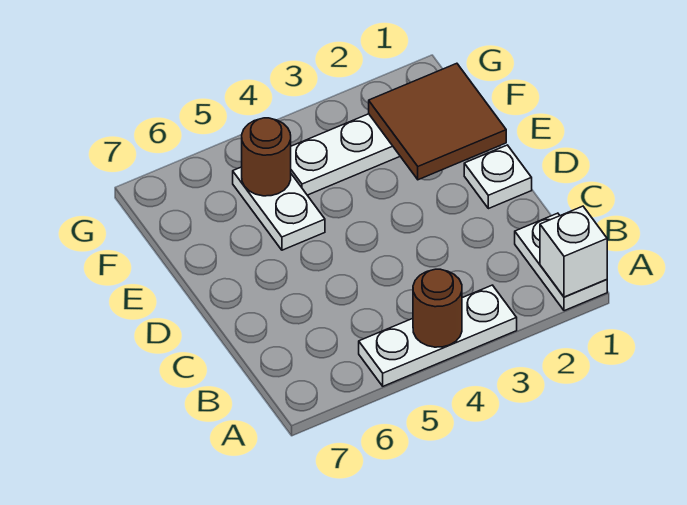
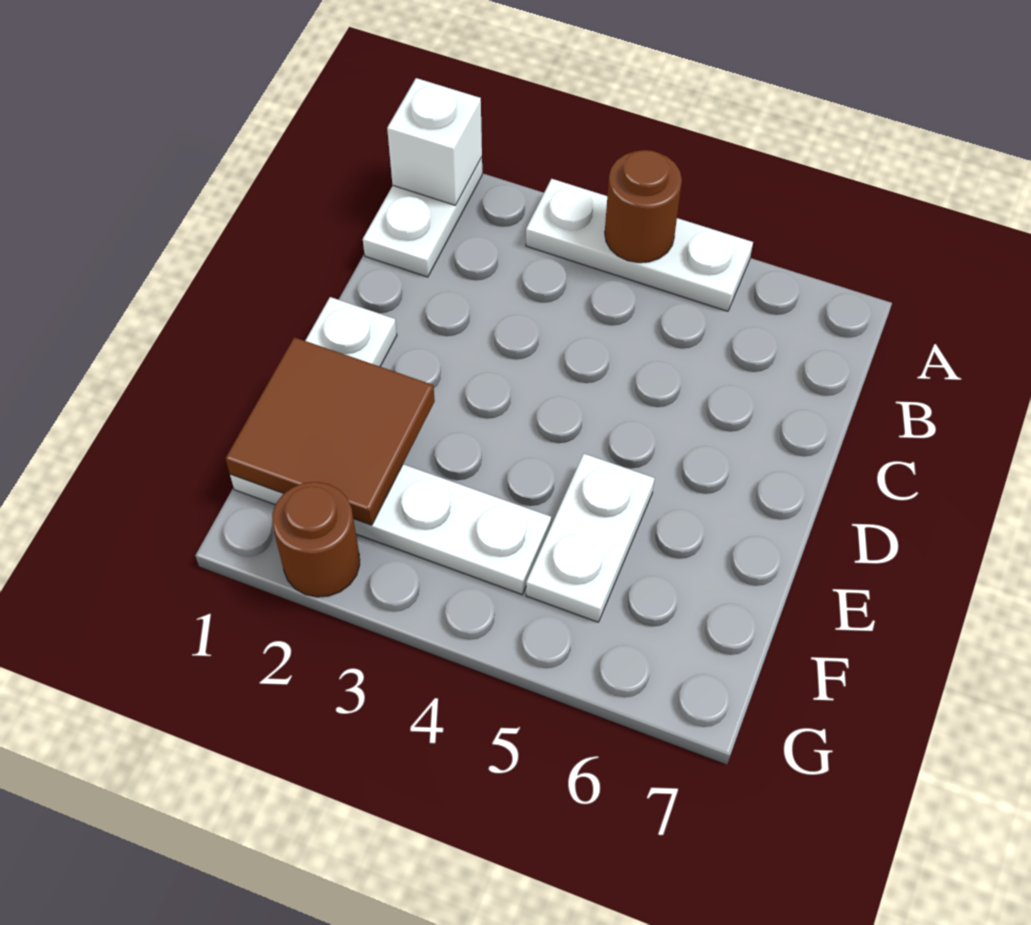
brown round brick F5 level 2 -> brown round brick G2 level 1

